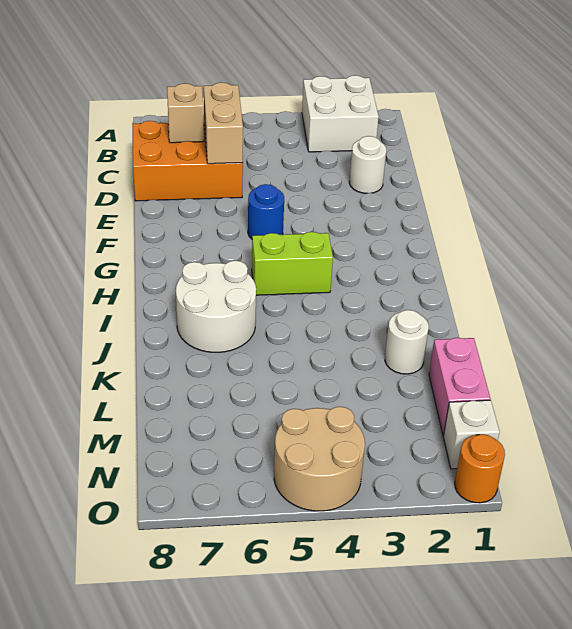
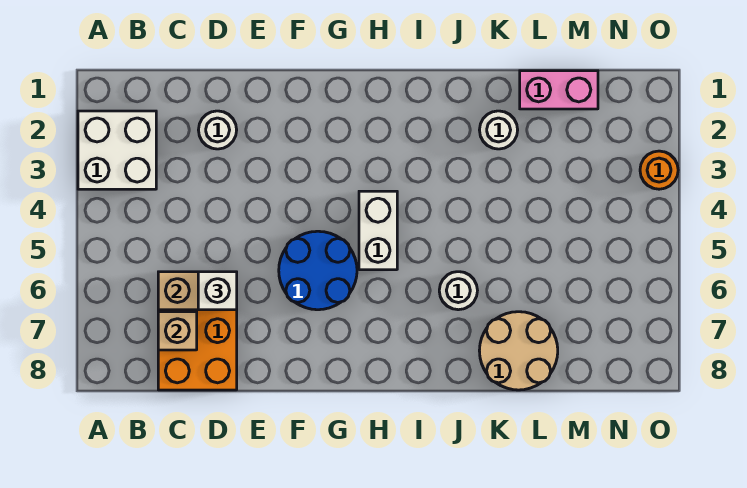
blue round brick F5 level 1 -> blue round brick F5:G6 level 1
lime brick H4:H5 level 1 -> white brick H4:H5 level 1
white round brick I6:J7 level 1 -> white round brick J6 level 1
white brick N1 level 1 -> white brick D6 level 3
tan round brick N4:O5 level 1 -> tan round brick K7:L8 level 1
orange round brick O1 level 1 -> orange round brick O3 level 1

